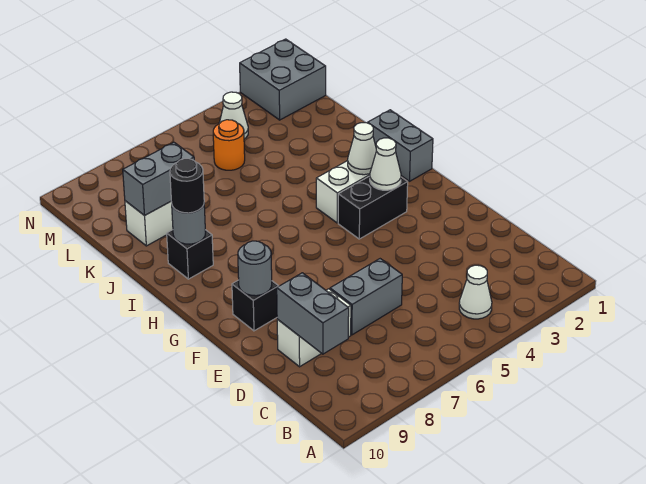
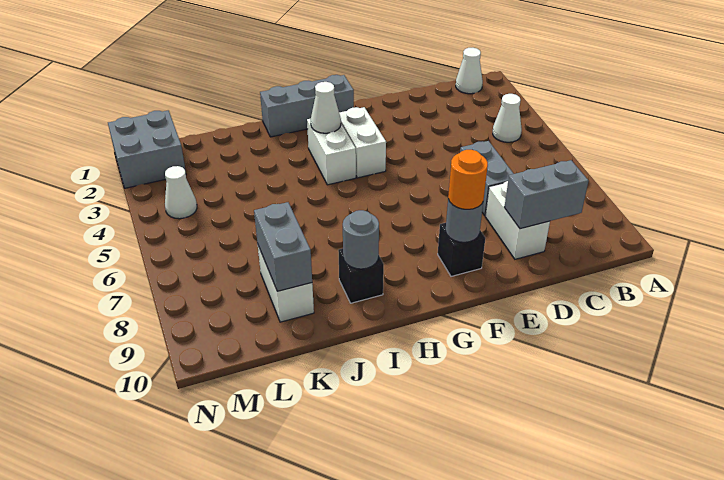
black brick G3:G4 level 1 -> white brick G3:G4 level 1
white cone G3 level 2 -> white cone B1 level 1
grey brick H1:I1 level 1 -> grey brick G1:I1 level 1
black round brick I9 level 3 -> none
orange round brick L5 level 1 -> orange round brick F9 level 3

